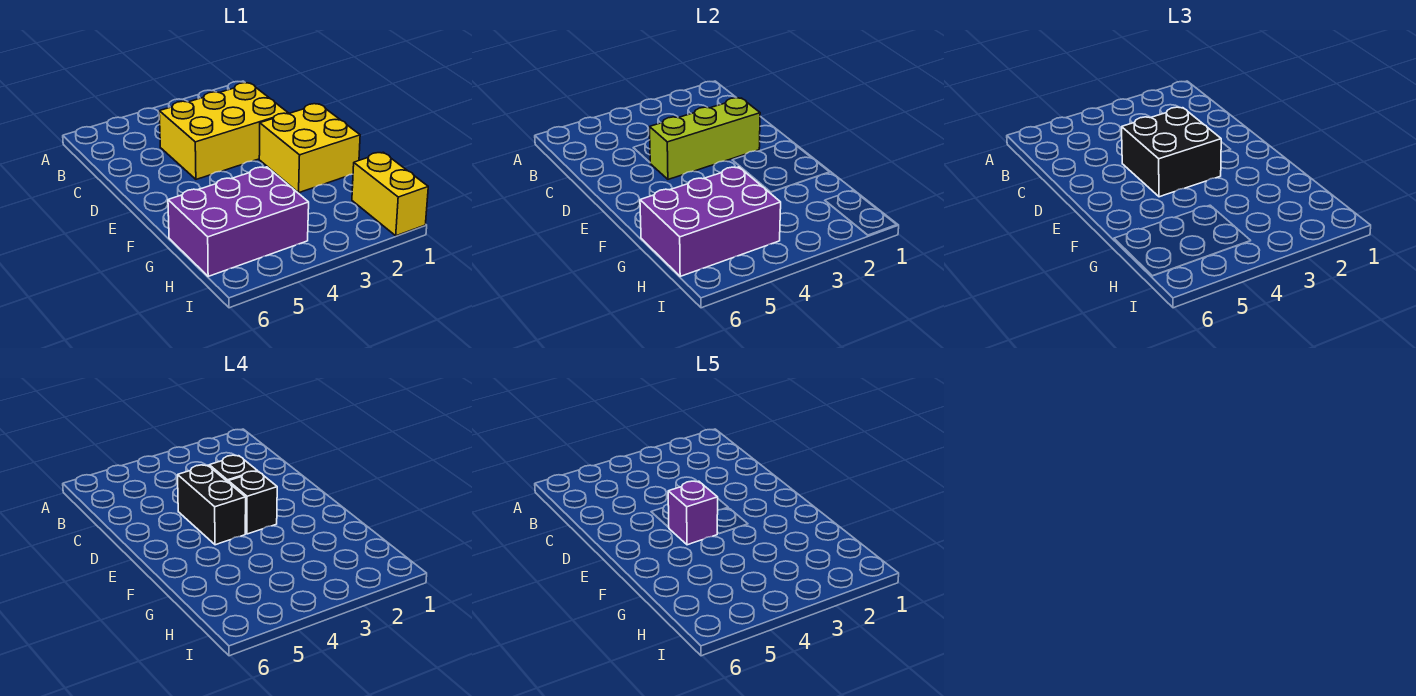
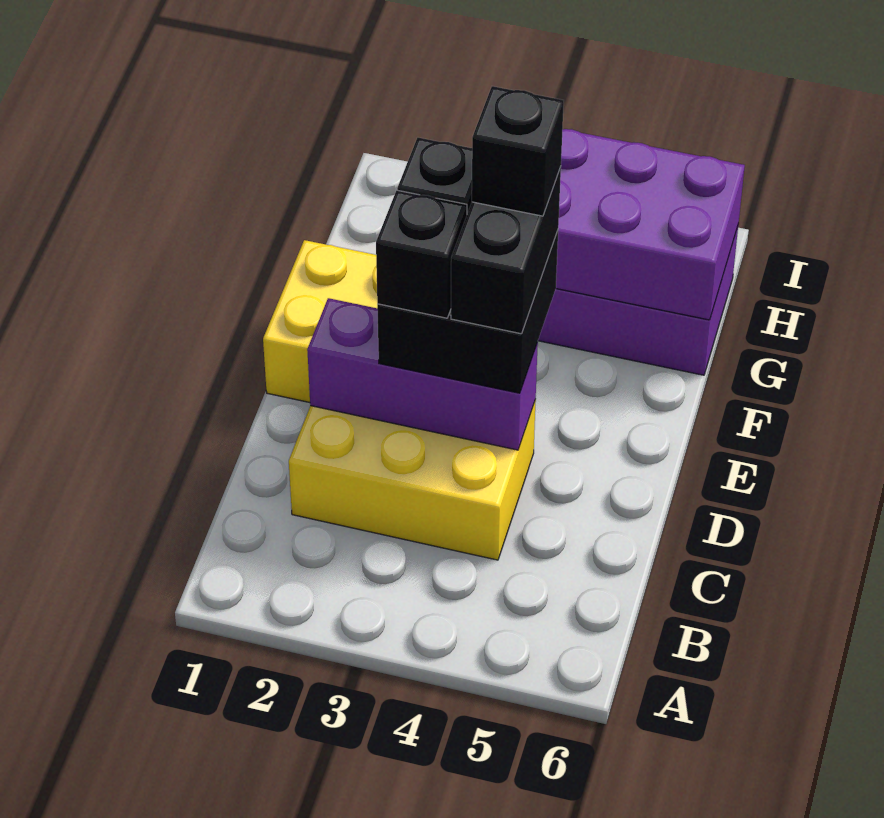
lime brick D2:D4 level 2 -> purple brick D2:D4 level 2
purple brick E4 level 5 -> black brick E4 level 5
yellow brick H1:I1 level 1 -> none

